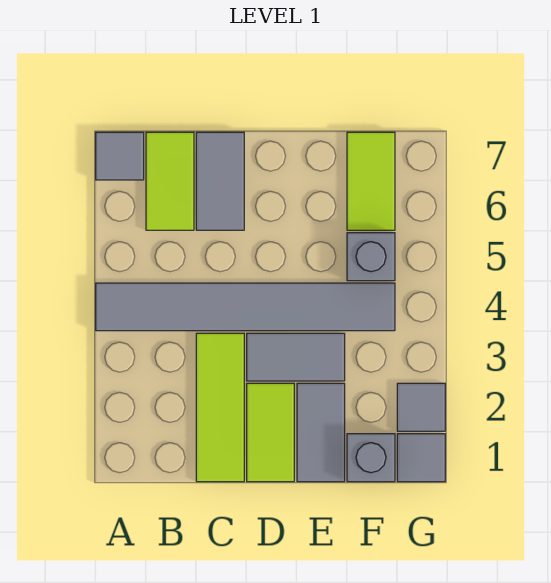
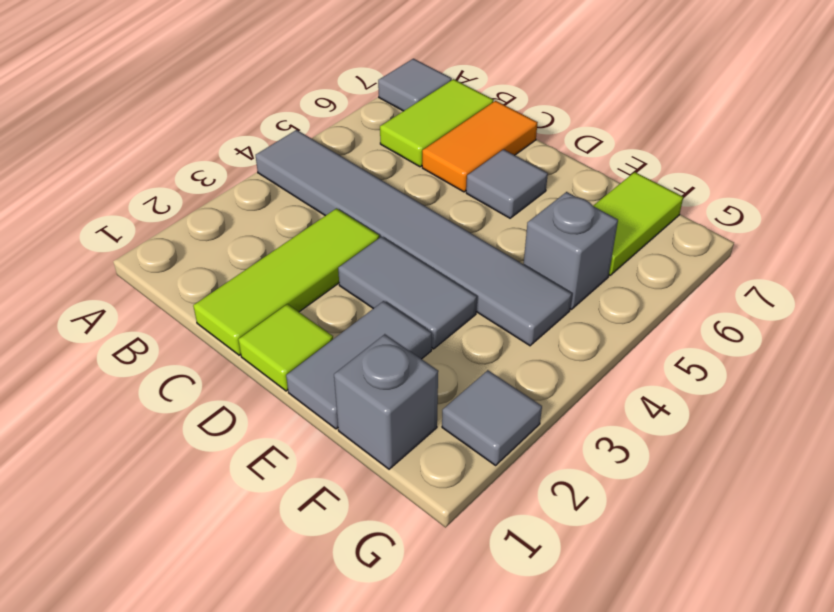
grey tile C6:C7 level 1 -> orange tile C6:C7 level 1
lime tile D1:D2 level 1 -> lime tile D1 level 1
grey tile G1 level 1 -> grey tile D6 level 1

